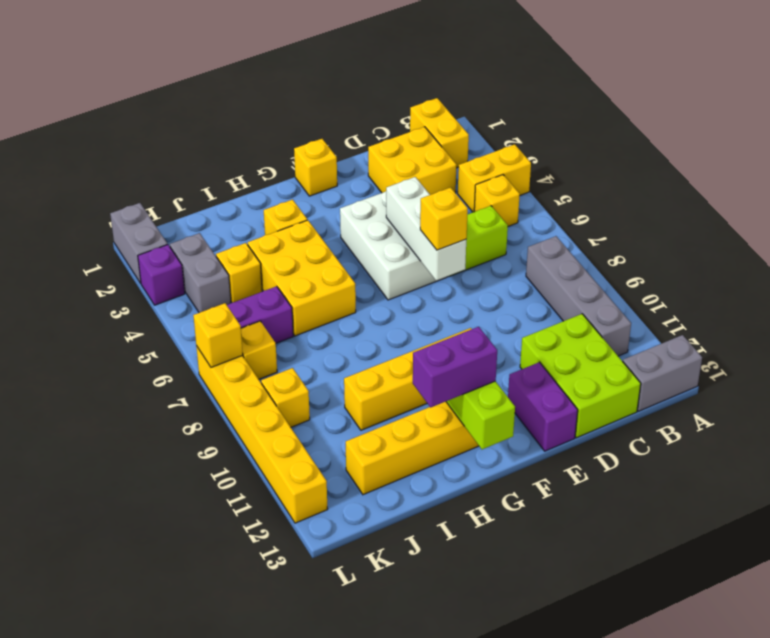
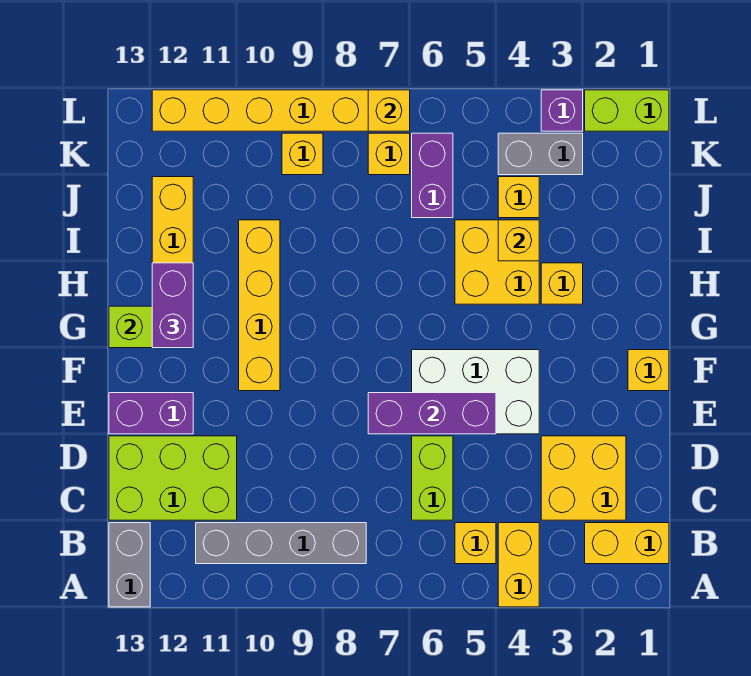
white brick E5:E7 level 2 -> purple brick E5:E7 level 2
yellow brick E7 level 3 -> yellow brick I4 level 2
yellow brick H4:I6 level 1 -> yellow brick H4:I5 level 1
grey brick L1:L2 level 1 -> lime brick L1:L2 level 1

